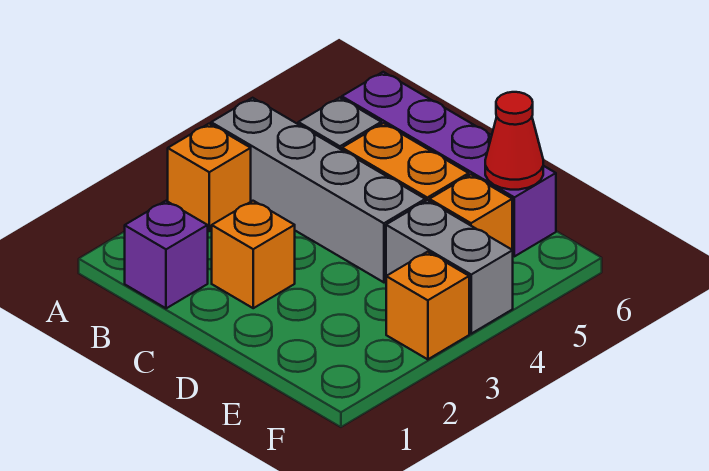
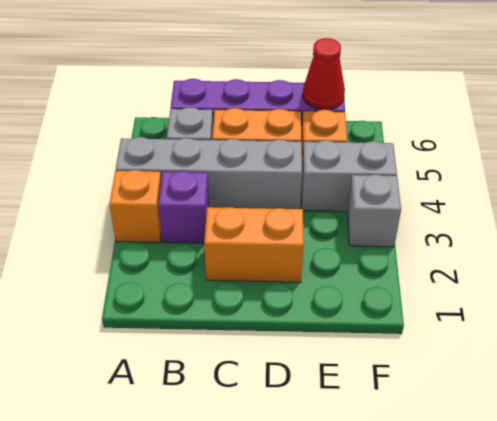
purple brick B1 level 1 -> purple brick B3 level 1
orange brick C2 level 1 -> orange brick C2:D2 level 1
orange brick F3 level 1 -> grey brick F3 level 1

